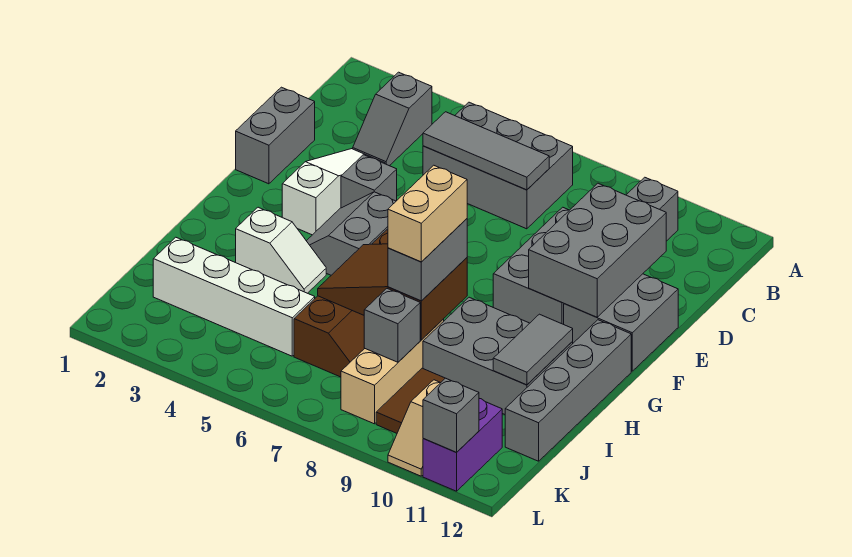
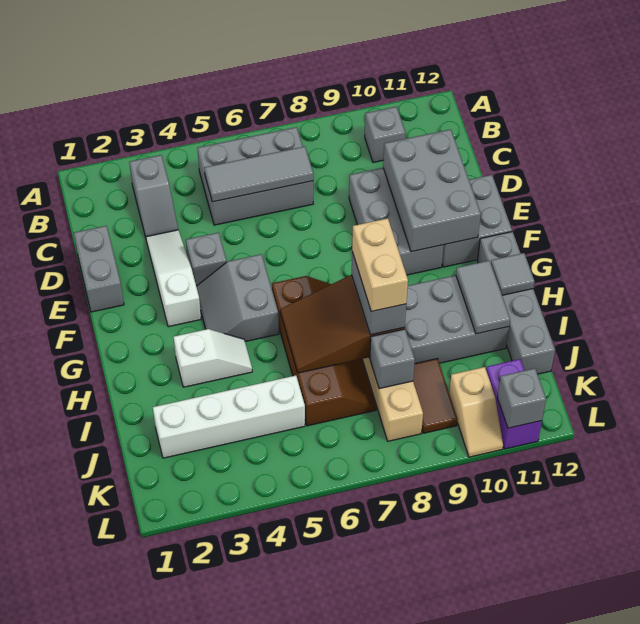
none -> grey tile H12 level 2

